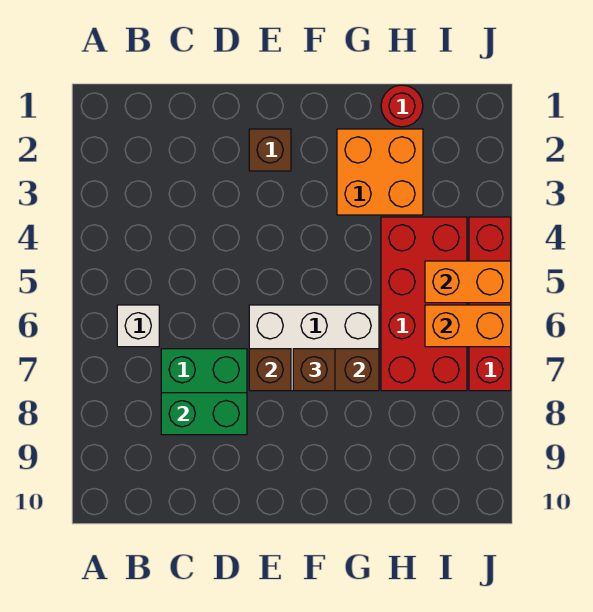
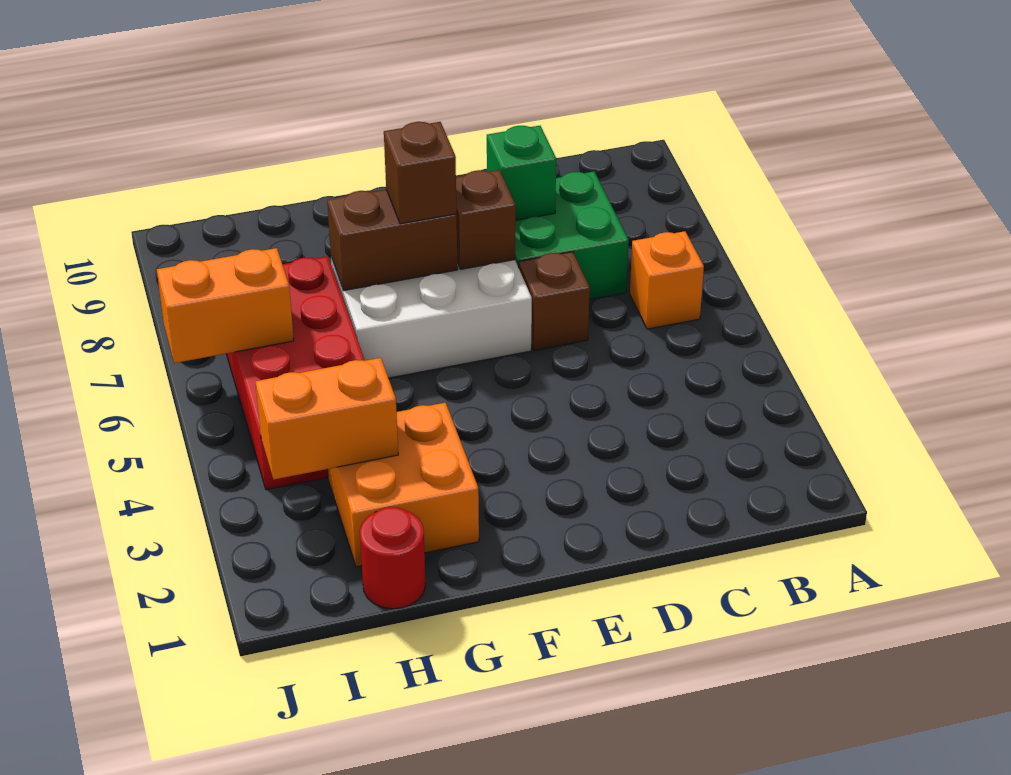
white brick B6 level 1 -> orange brick B6 level 1
green brick C8:D8 level 2 -> green brick D8 level 2
brown brick E2 level 1 -> brown brick D6 level 1
orange brick I5:J5 level 2 -> orange brick H3:I3 level 2
red brick J4:J7 level 1 -> none

